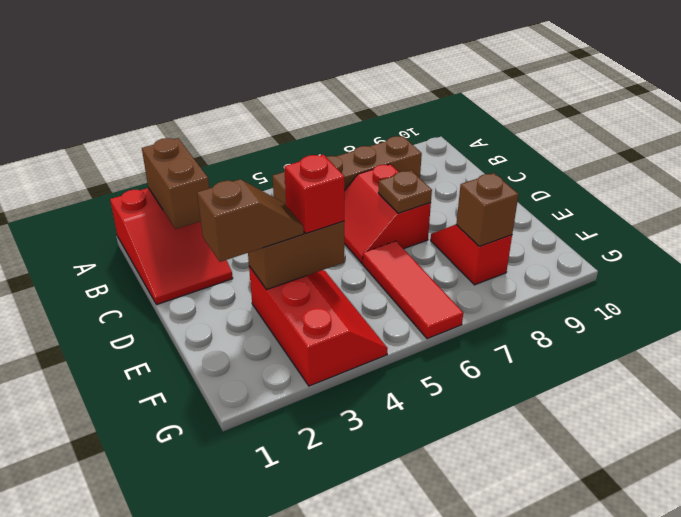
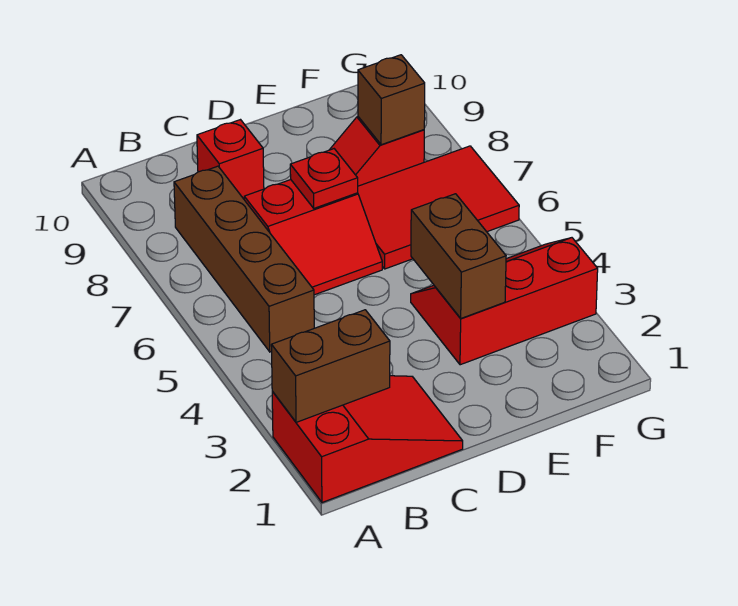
brown plate D7 level 2 -> red plate D7 level 2
brown slope E2:E3 level 3 top 2 -> none
red brick E4 level 3 -> red brick C9 level 1
red tile E6:G6 level 1 -> red tile E6:G7 level 1

